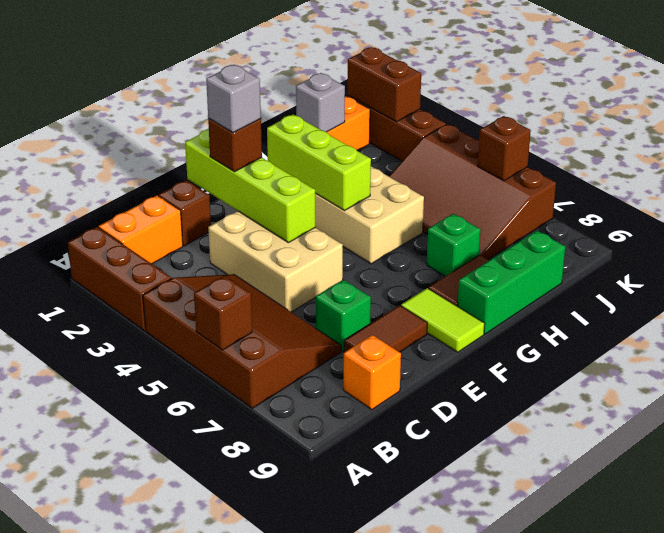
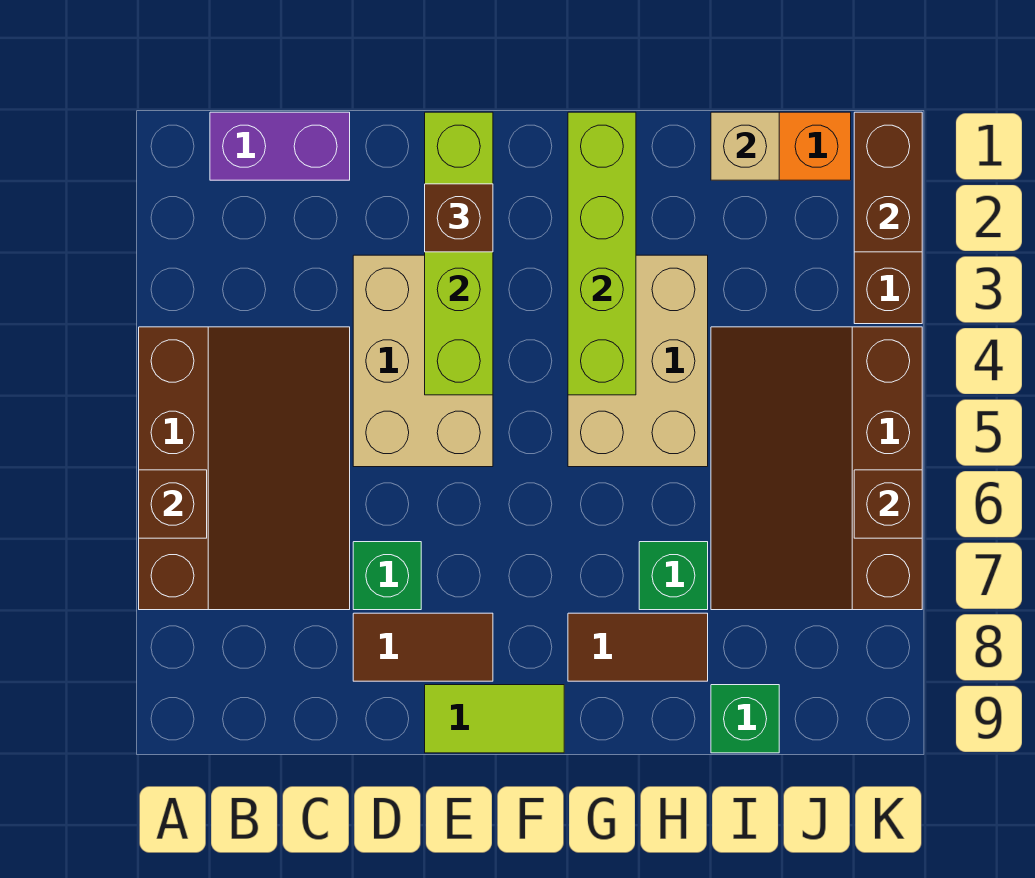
brown brick A1:A3 level 1 -> none
orange brick B1:C1 level 1 -> purple brick B1:C1 level 1
orange brick C9 level 1 -> none
brown brick D1 level 1 -> none
grey brick E2 level 4 -> none
lime tile F8:F9 level 1 -> lime tile E9:F9 level 1
lime brick G2:G4 level 2 -> lime brick G1:G4 level 2
green brick G9:I9 level 1 -> green brick I9 level 1
grey brick I1 level 2 -> tan brick I1 level 2

